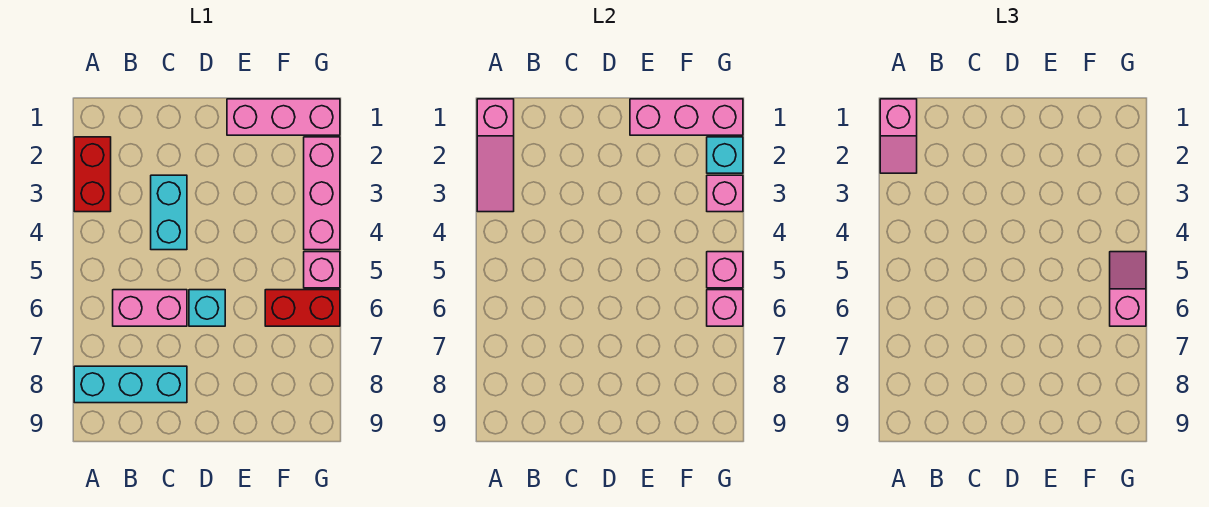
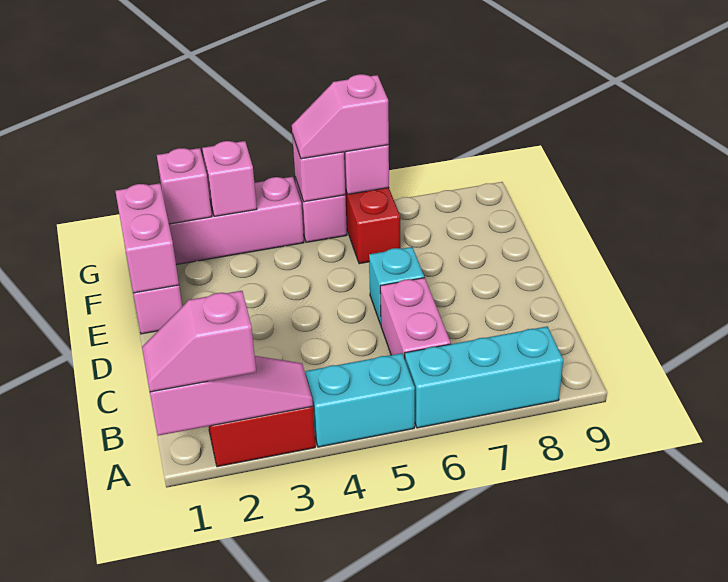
pink slope A1:A2 level 3 top 1 -> pink slope A1:A2 level 3 top 2
cyan brick A8:C8 level 1 -> cyan brick A6:A8 level 1
cyan brick C3:C4 level 1 -> cyan brick A4:A5 level 1
pink brick E1:G1 level 2 -> pink brick E1:F1 level 2
cyan brick G2 level 2 -> pink brick G2 level 2

